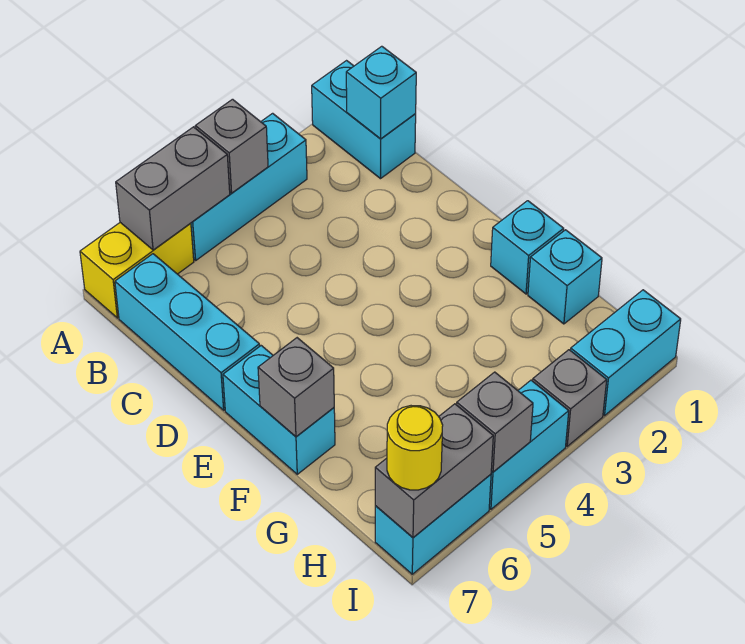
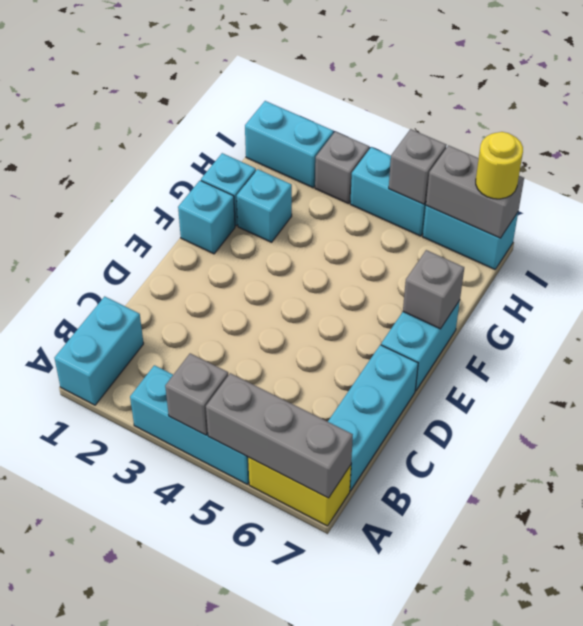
grey brick A5:A6 level 2 -> grey brick A5:A7 level 2
cyan brick B1 level 2 -> cyan brick G2 level 1

